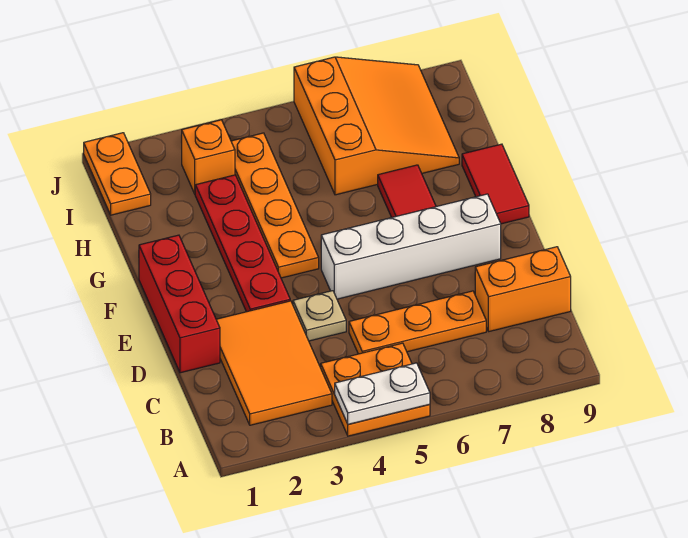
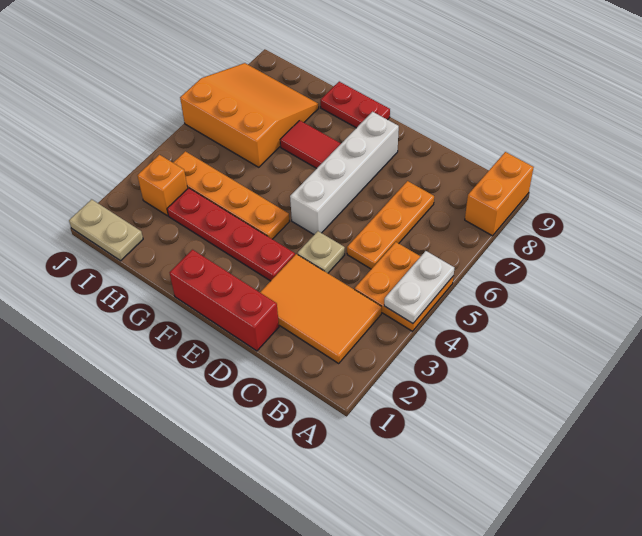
orange brick C8:C9 level 1 -> orange brick A8:A9 level 1
red tile F9:G9 level 1 -> red plate F9:G9 level 1
orange plate I1:J1 level 1 -> tan plate I1:J1 level 1

